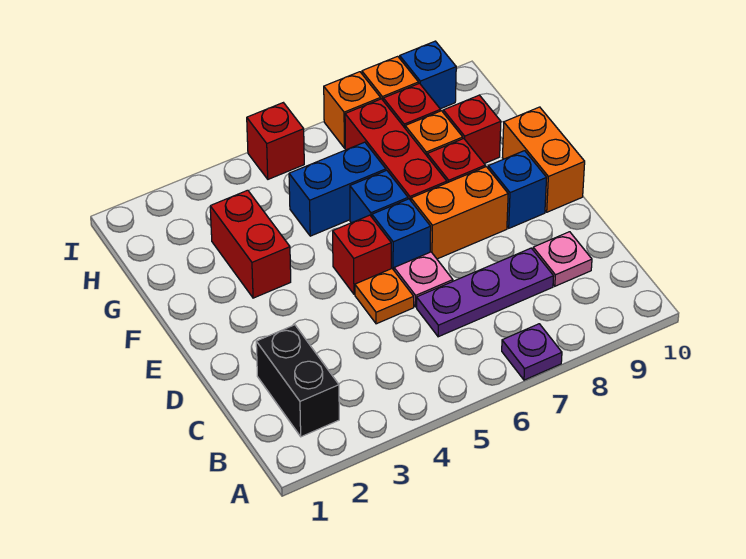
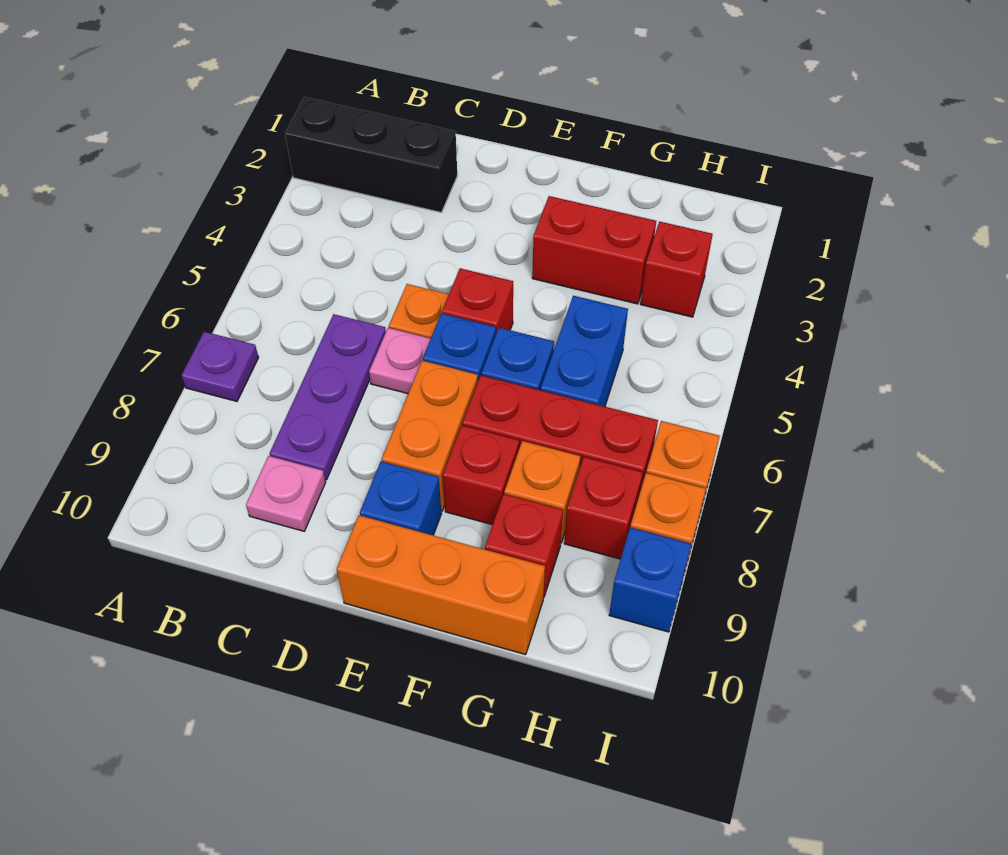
black brick B2:C2 level 1 -> black brick A2:C2 level 1
orange brick E10:F10 level 1 -> orange brick E10:G10 level 1
red brick I5 level 1 -> red brick H3 level 1

